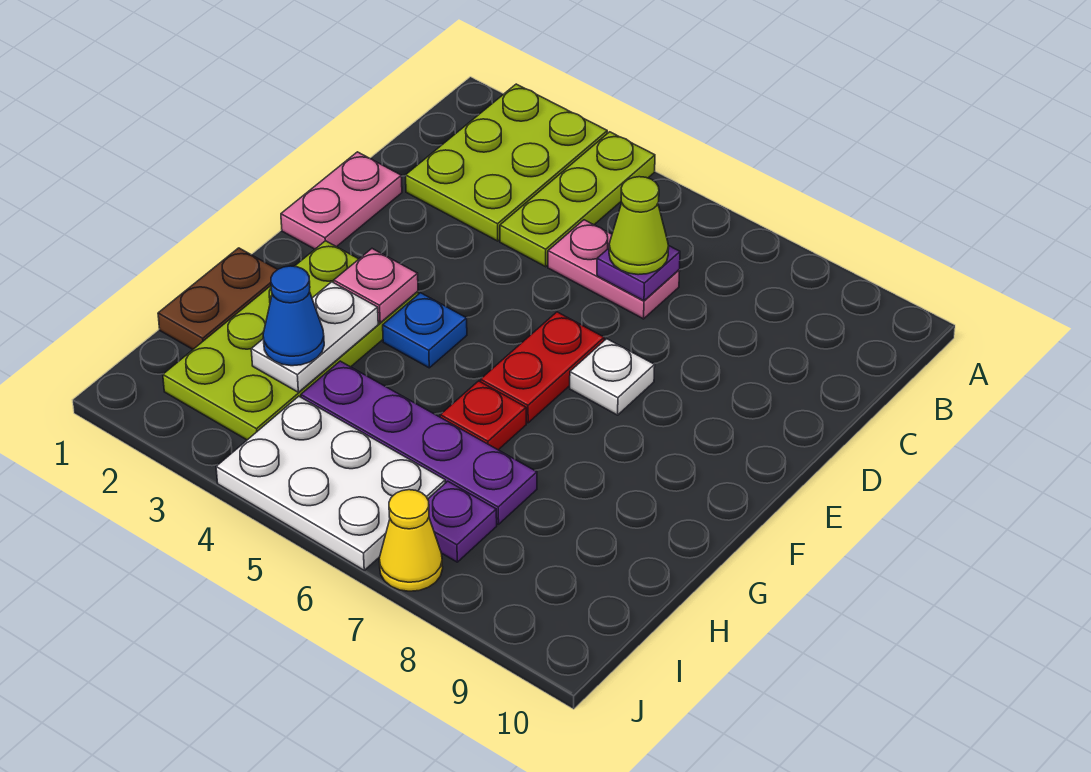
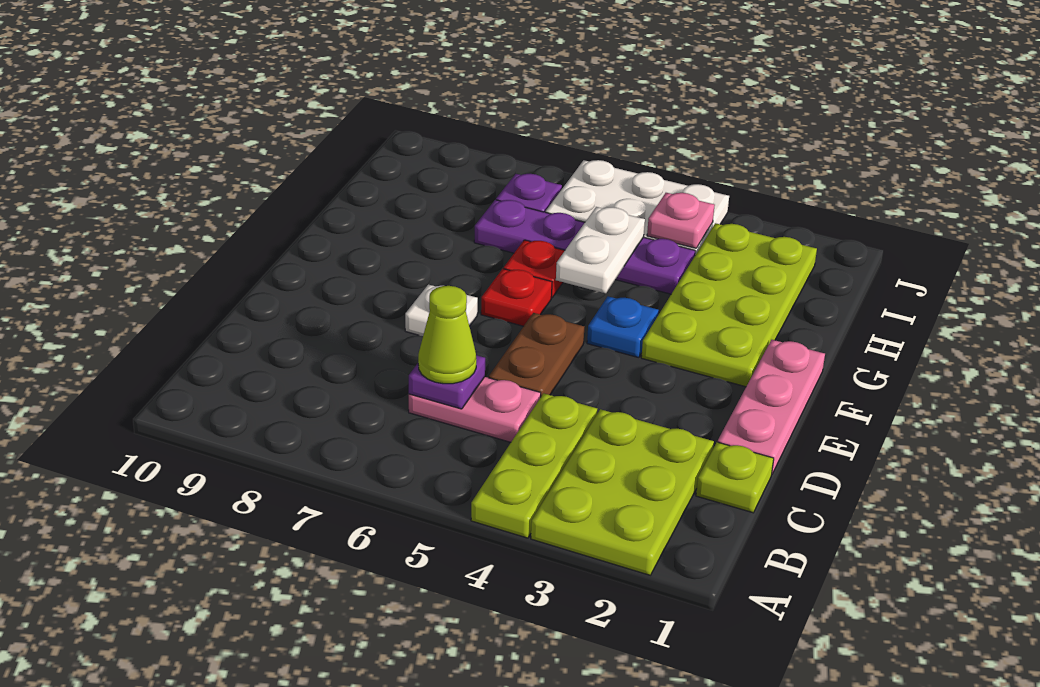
none -> lime plate C1 level 1
pink plate D1:E1 level 1 -> pink plate D1:F1 level 1
red plate E6:F6 level 1 -> red plate F6 level 1
pink plate F3 level 2 -> pink plate I4 level 2
brown plate G1:H1 level 1 -> brown plate D5:E5 level 1
white plate G3:H3 level 2 -> white plate G5:H5 level 2
blue cone H3 level 3 -> none
yellow cone J7 level 1 -> none

